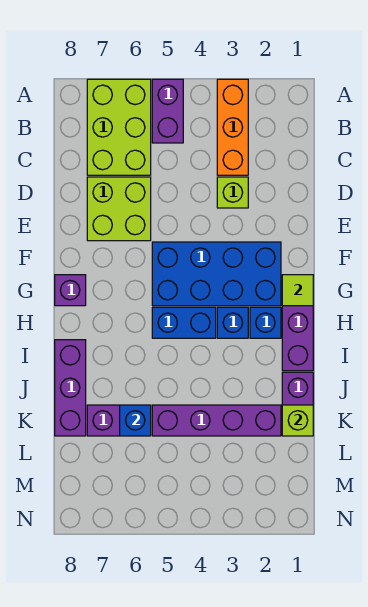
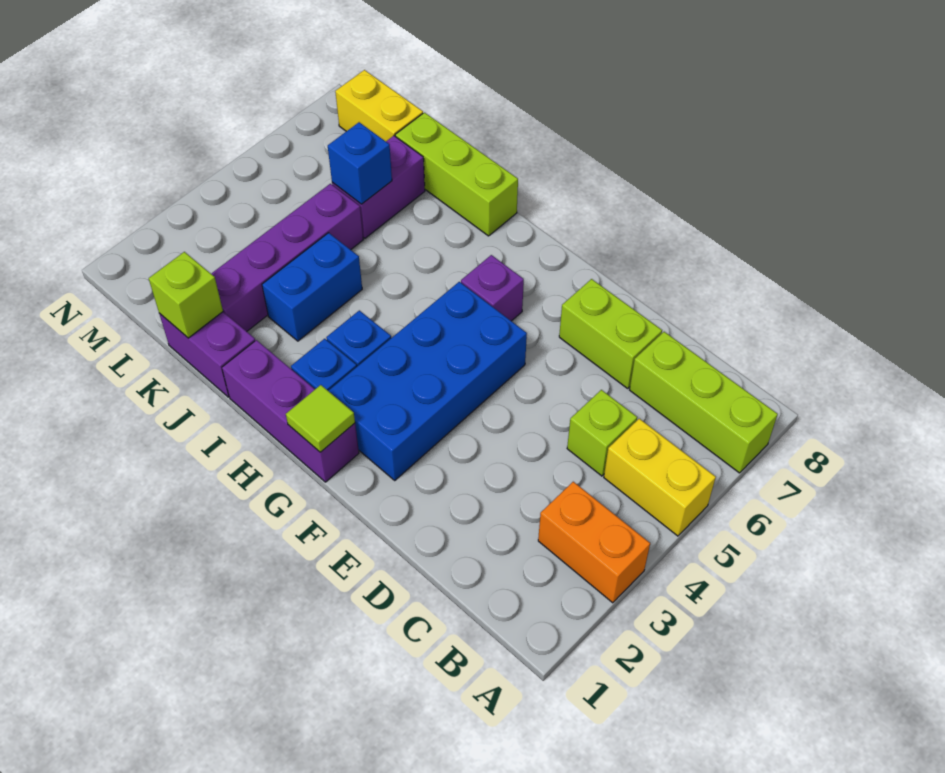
orange brick A3:C3 level 1 -> orange brick A3:B3 level 1
purple brick A5:B5 level 1 -> yellow brick A5:B5 level 1
lime brick A6:C7 level 1 -> lime brick A7:C7 level 1
lime brick D3 level 1 -> lime brick C5 level 1
lime brick D6:E7 level 1 -> lime brick D7:E7 level 1
purple brick G8 level 1 -> purple brick G6 level 1
blue brick H4:H5 level 1 -> blue brick J3:J4 level 1
purple brick I8:K8 level 1 -> lime brick I8:K8 level 1
none -> yellow brick L8:M8 level 1

